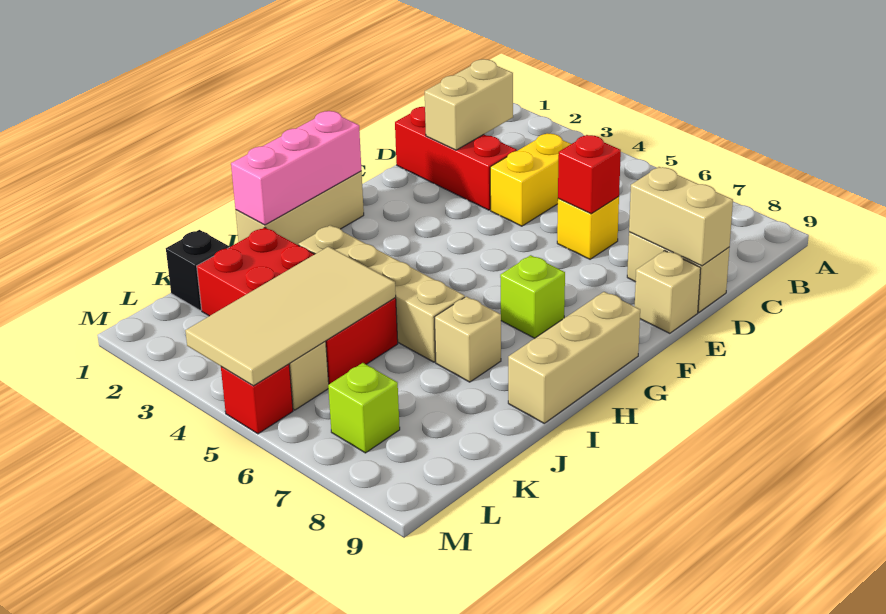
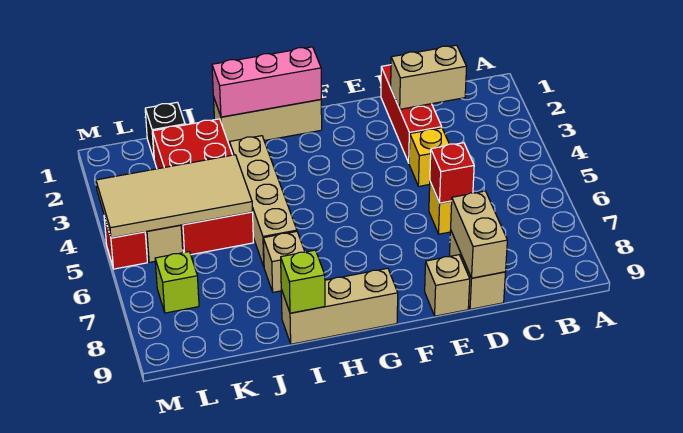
yellow brick C4:D4 level 1 -> yellow brick D4 level 1
lime brick G7 level 1 -> lime brick I9 level 2

